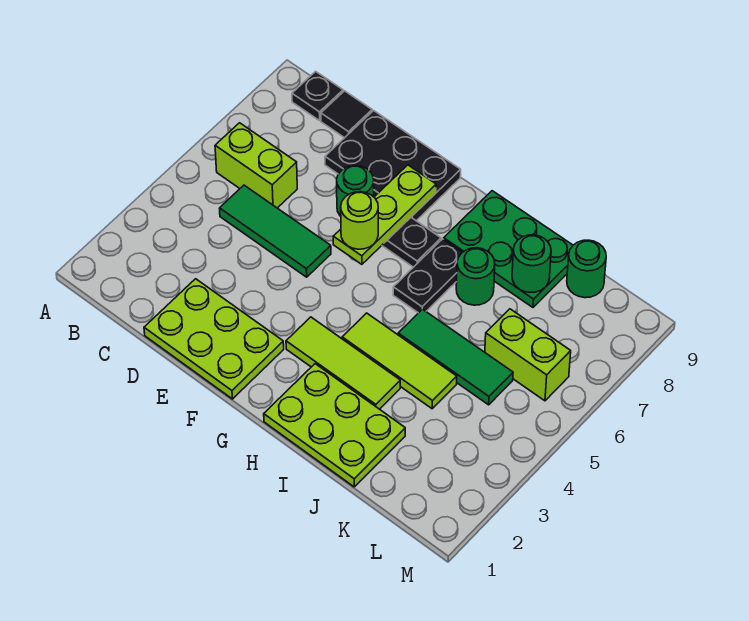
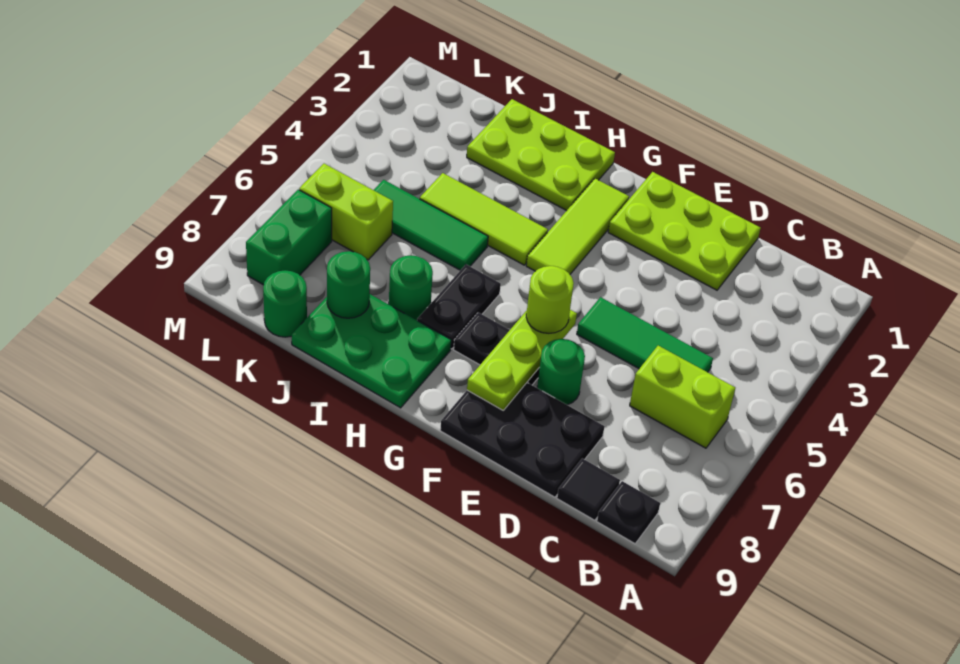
lime tile G3:I3 level 1 -> lime tile G2:G4 level 1
none -> green brick L7:L8 level 1

